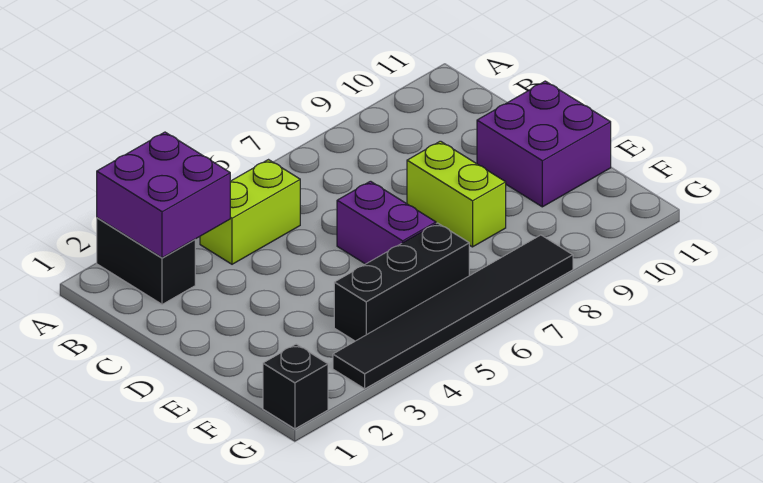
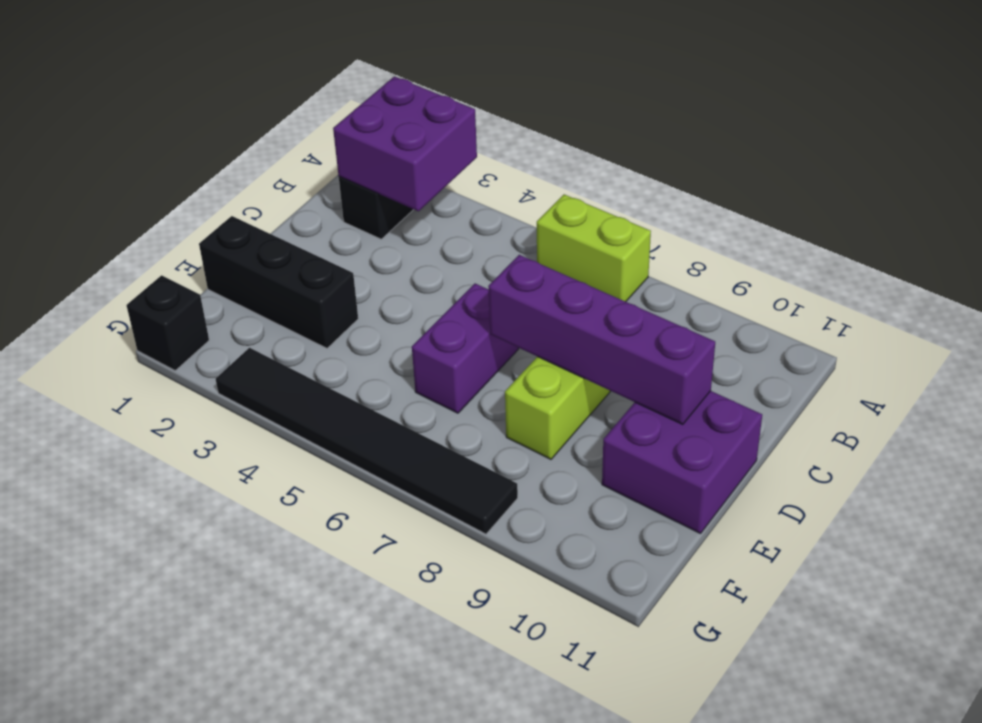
lime brick B4:B5 level 1 -> lime brick A6:A7 level 1
none -> purple brick D7:D10 level 2
black brick F4:F6 level 1 -> black brick E1:E3 level 1

